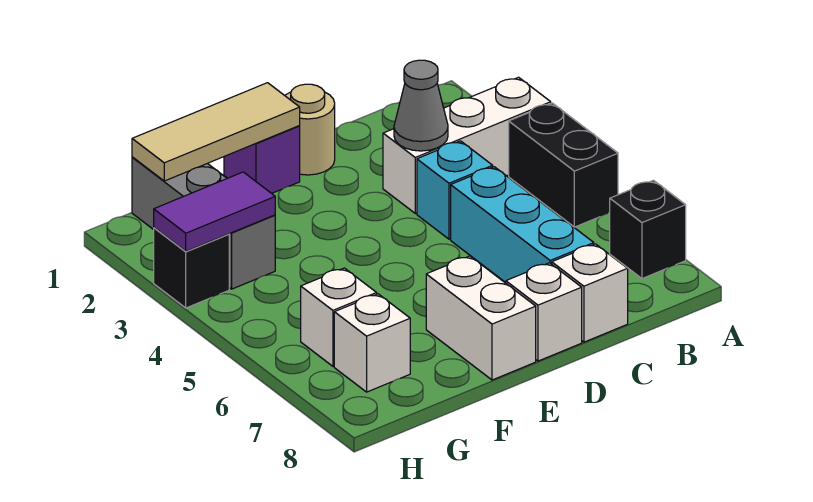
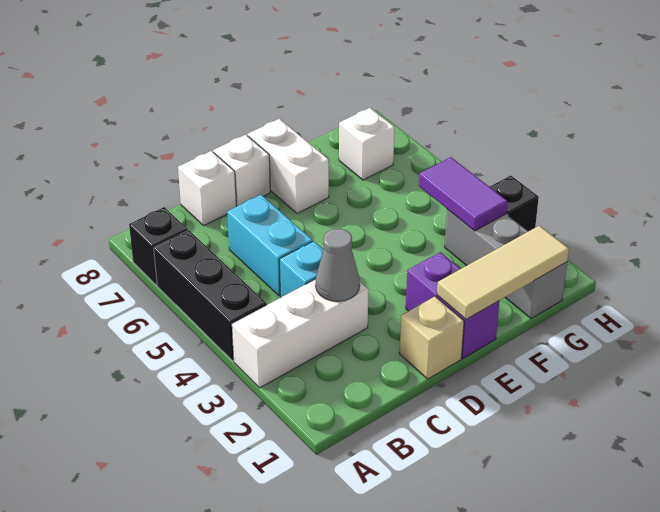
black brick A4:A5 level 1 -> black brick A4:A6 level 1
cyan brick C5:C7 level 1 -> cyan brick C5:C6 level 1
tan round brick D1 level 1 -> tan brick D1 level 1
purple brick E1 level 1 -> purple brick E1:E2 level 1
purple tile G3:H3 level 2 -> purple tile G3:G4 level 2
white brick G6 level 1 -> none

